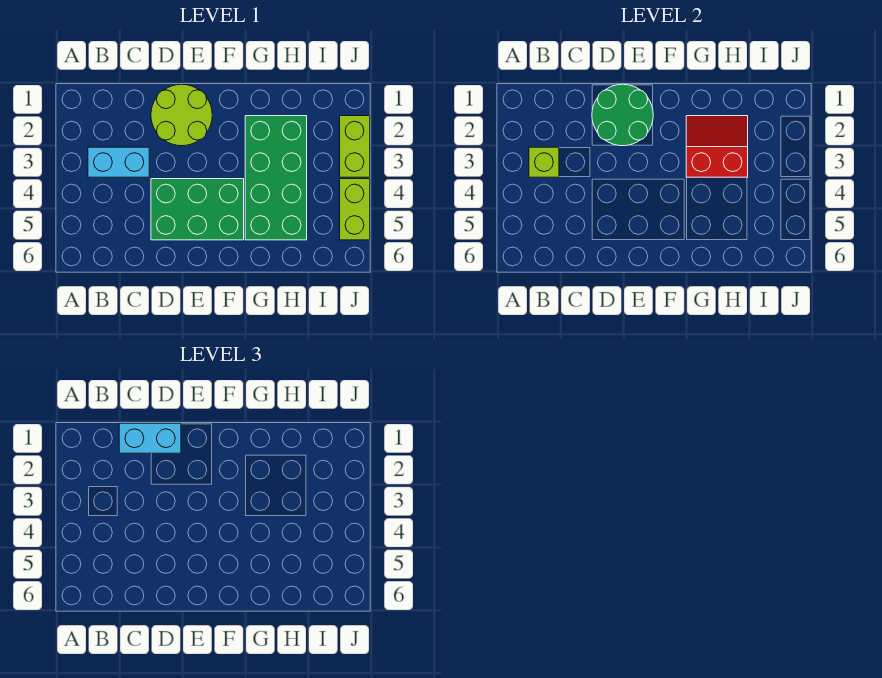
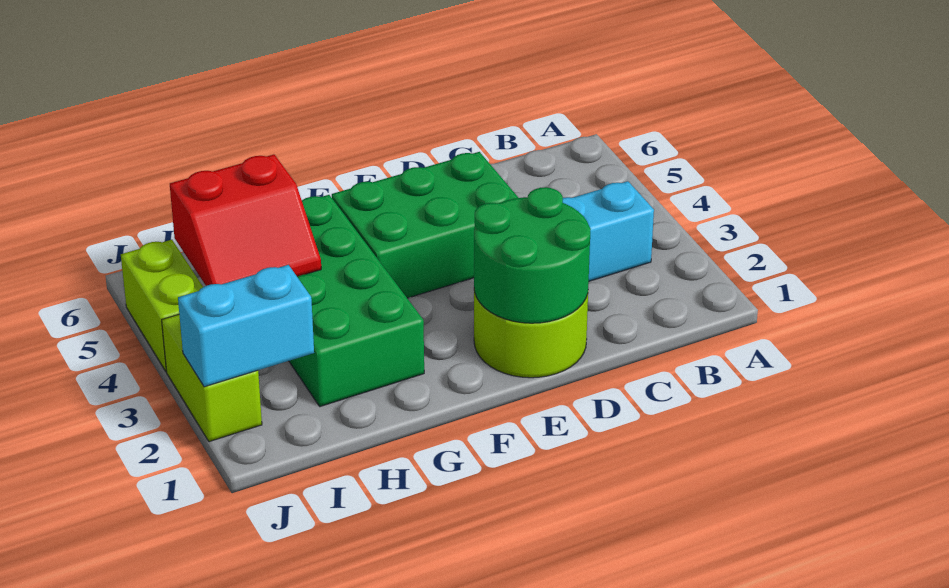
lime brick B3 level 2 -> none
cyan brick C1:D1 level 3 -> cyan brick I2:J2 level 2
red slope G2:H3 level 2 top 3 -> red slope H4:I5 level 2 top 5

